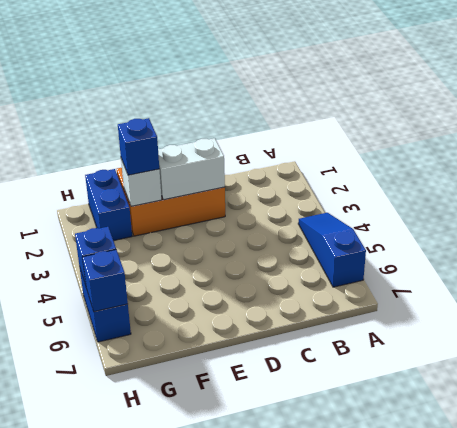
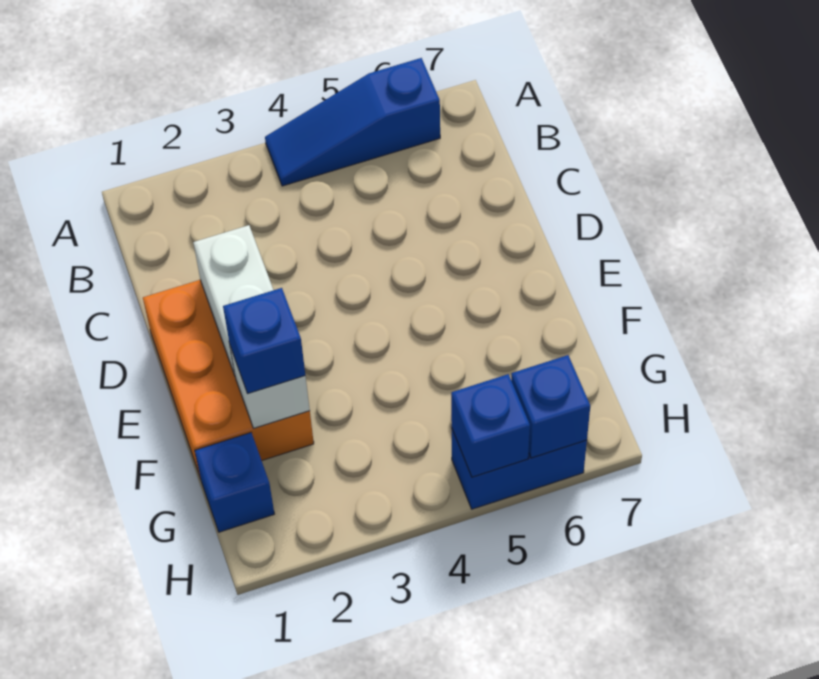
blue brick G1:G2 level 1 -> blue brick G1 level 1

